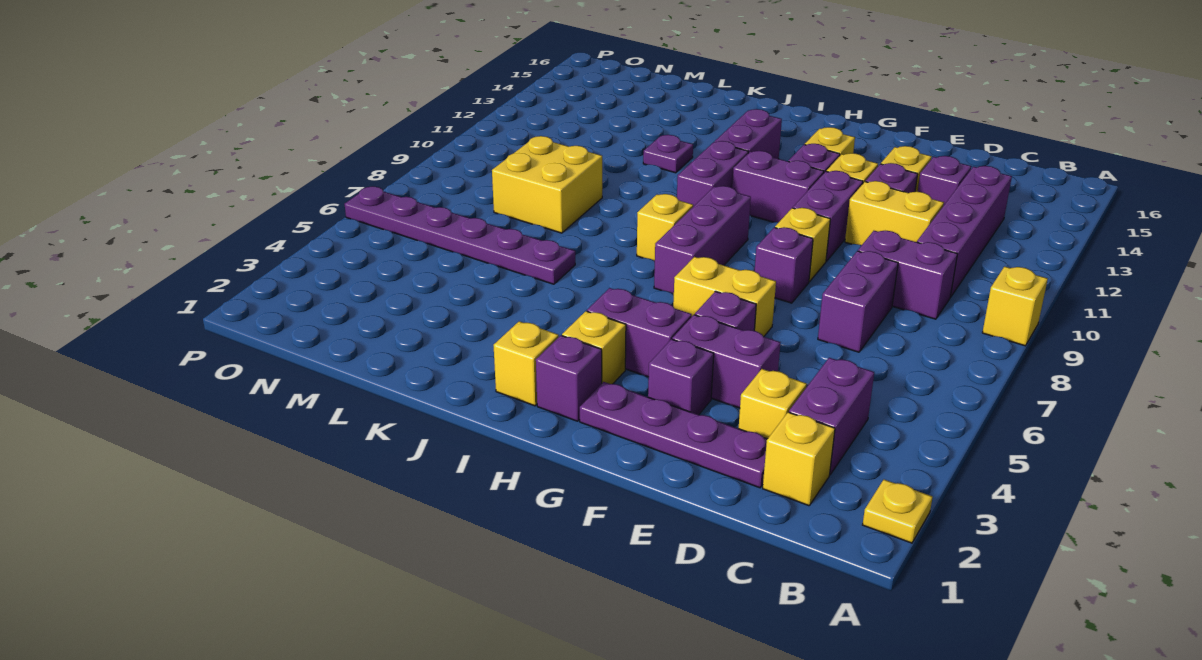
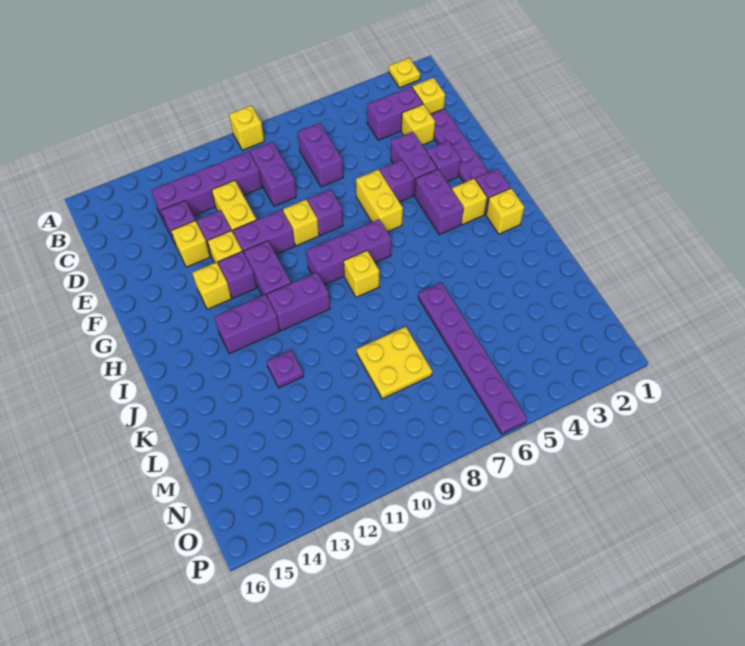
purple brick D7:D8 level 1 -> purple brick C7:D7 level 1
yellow brick L8:M9 level 1 -> yellow plate L8:M9 level 1

